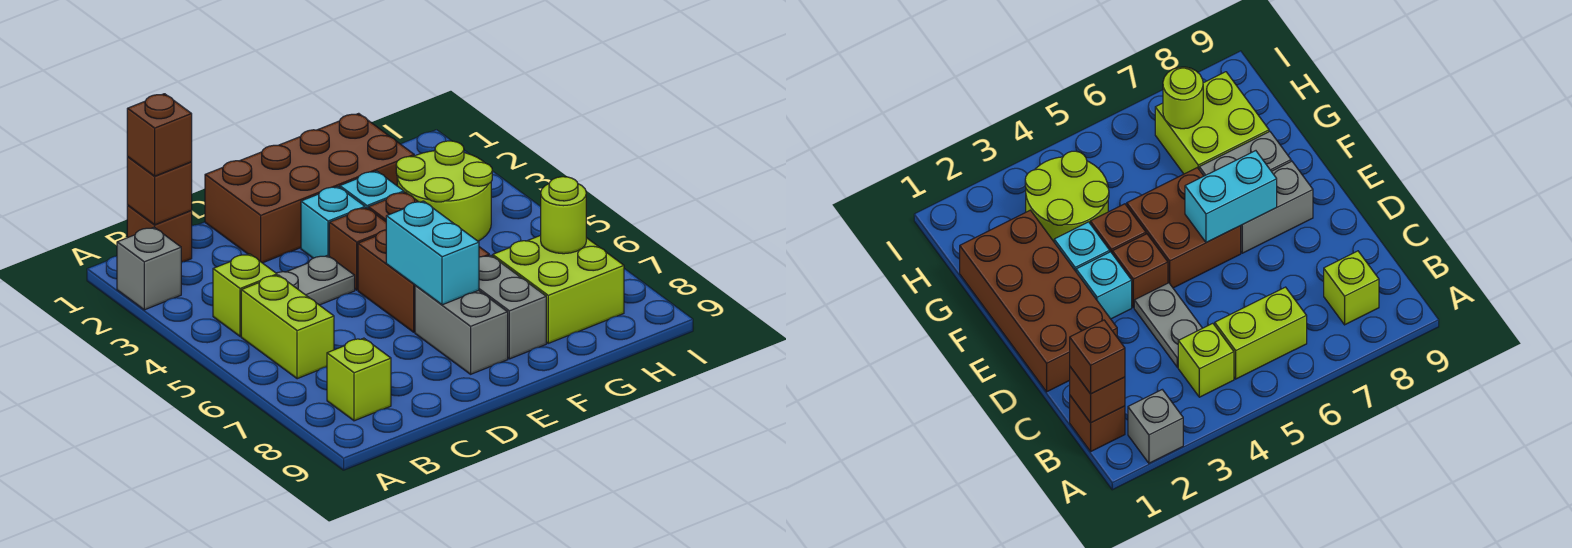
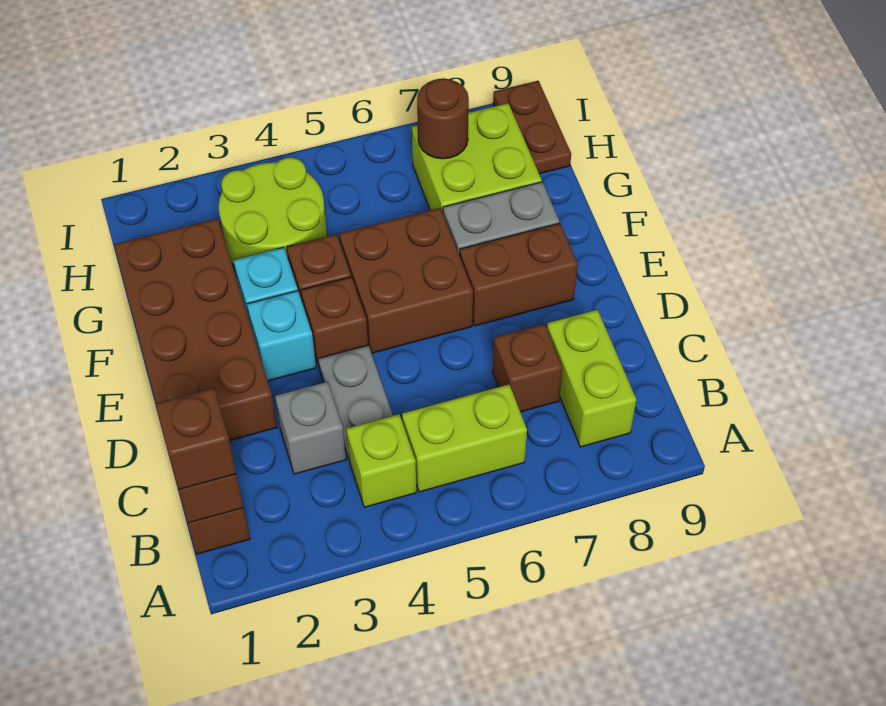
grey brick A2 level 1 -> grey brick C3 level 1
lime brick B8 level 1 -> lime brick B8:C8 level 1
none -> brown brick C7 level 1
cyan brick E6:E7 level 2 -> none
grey brick E7:E8 level 1 -> brown brick E7:E8 level 1
lime round brick H7 level 2 -> brown round brick H7 level 2
none -> brown plate H9:I9 level 1

